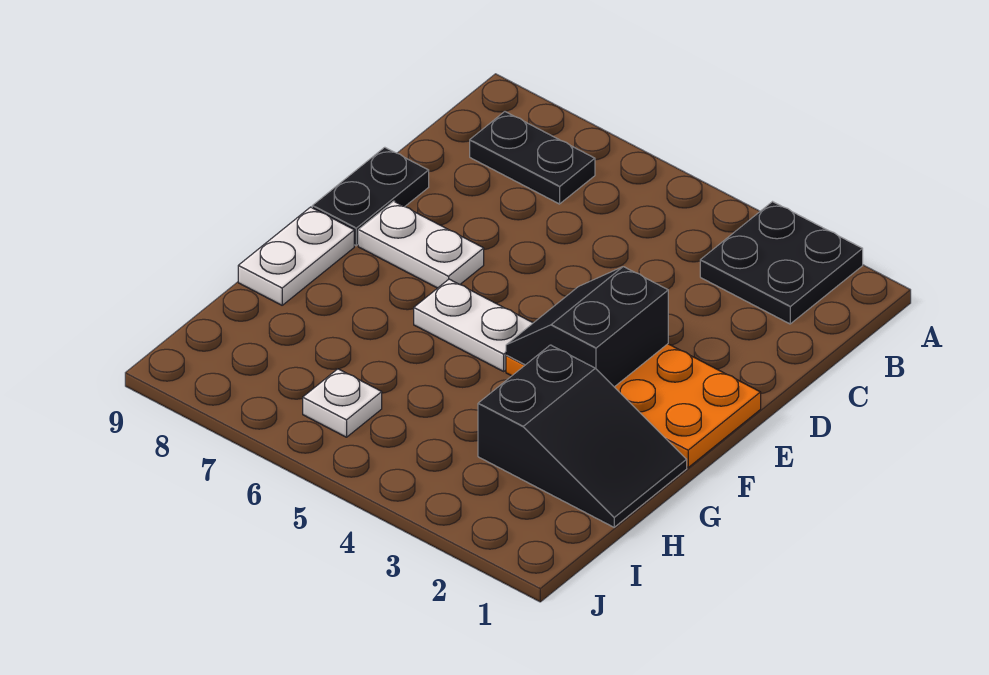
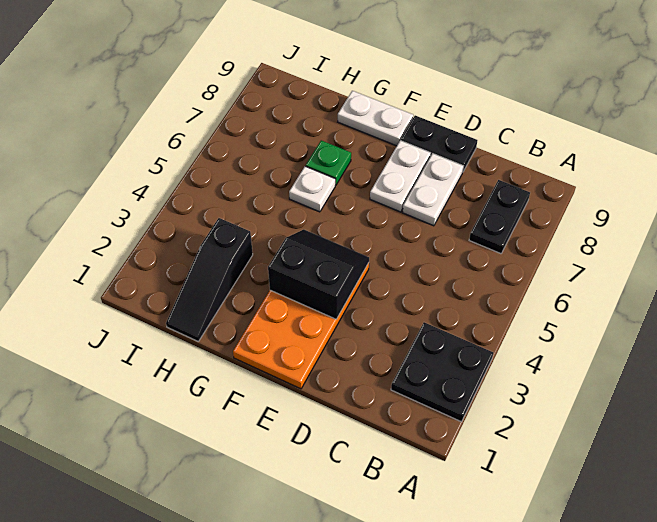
white plate F5:F6 level 1 -> white plate D7:D8 level 1
black slope G1:H3 level 1 top 3 -> black slope H1:H3 level 1 top 3
none -> green plate G7 level 1
white plate I6 level 1 -> white plate G6 level 1

